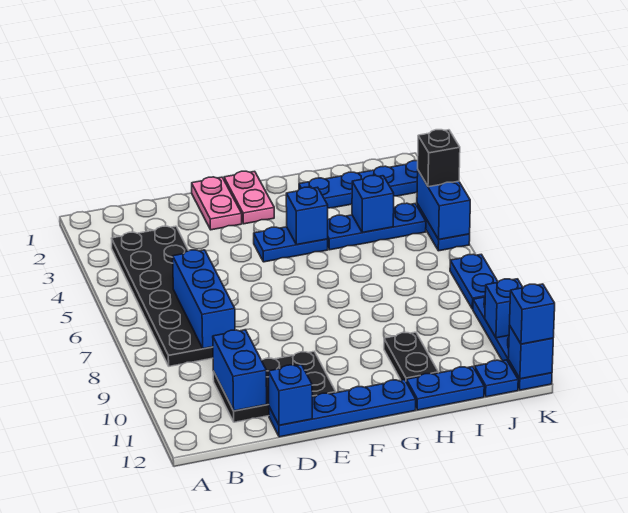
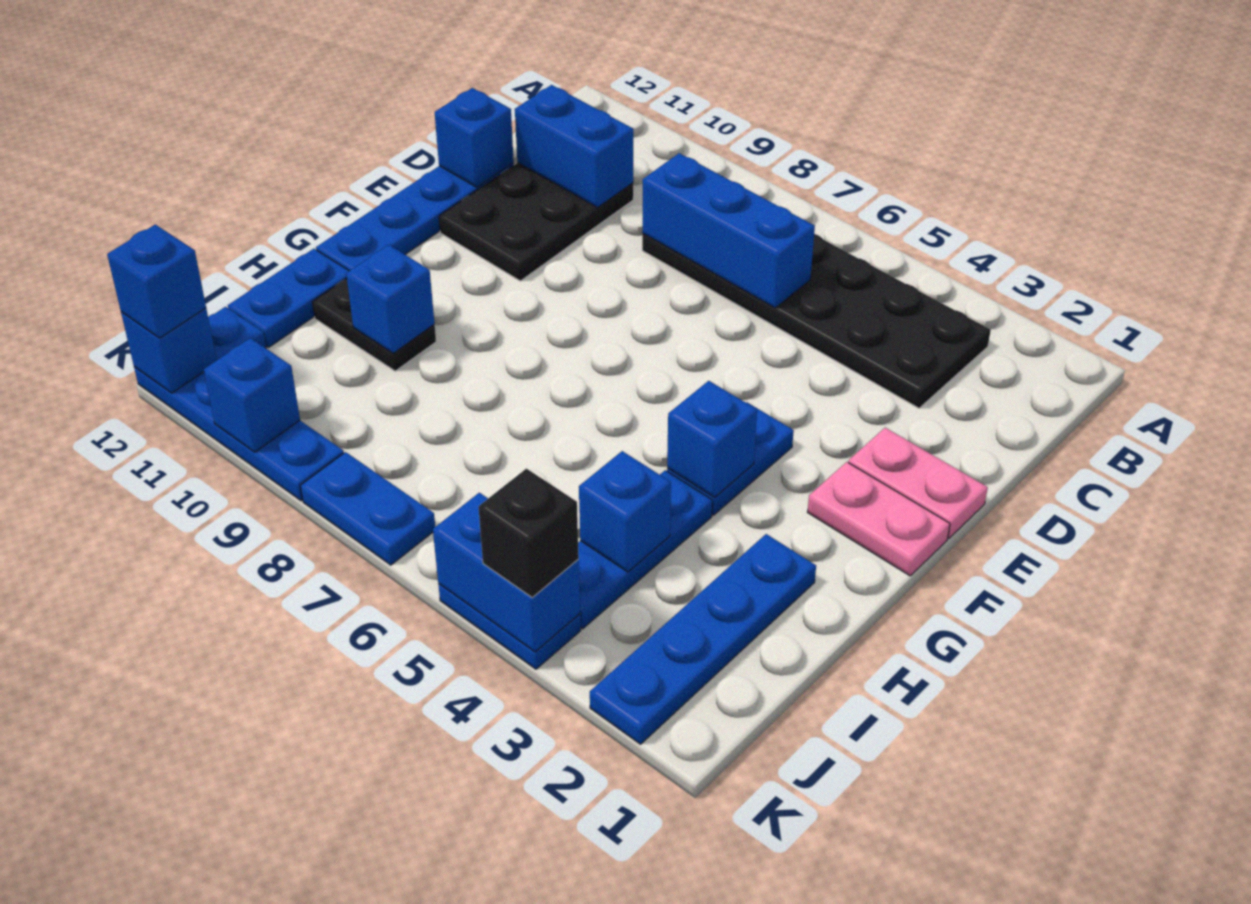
none -> blue brick H10 level 2

